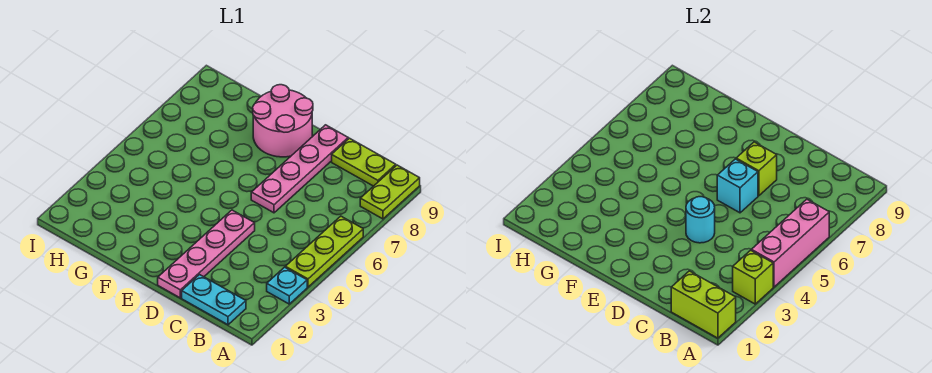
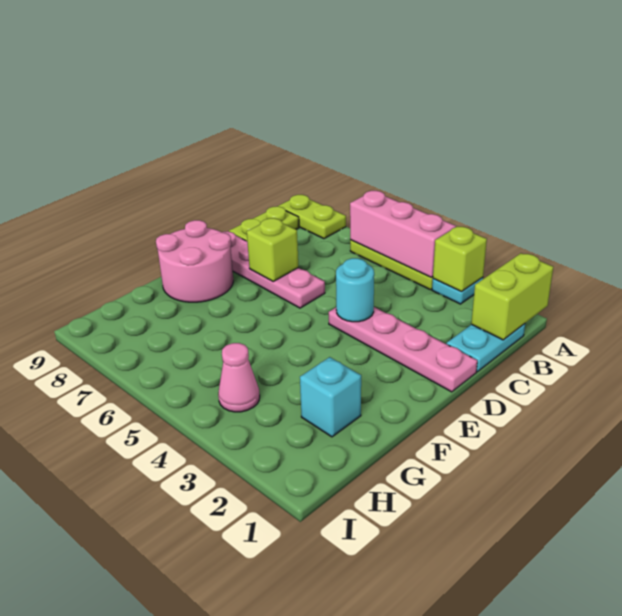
cyan brick D6 level 2 -> cyan brick G2 level 1
none -> pink cone H4 level 1

